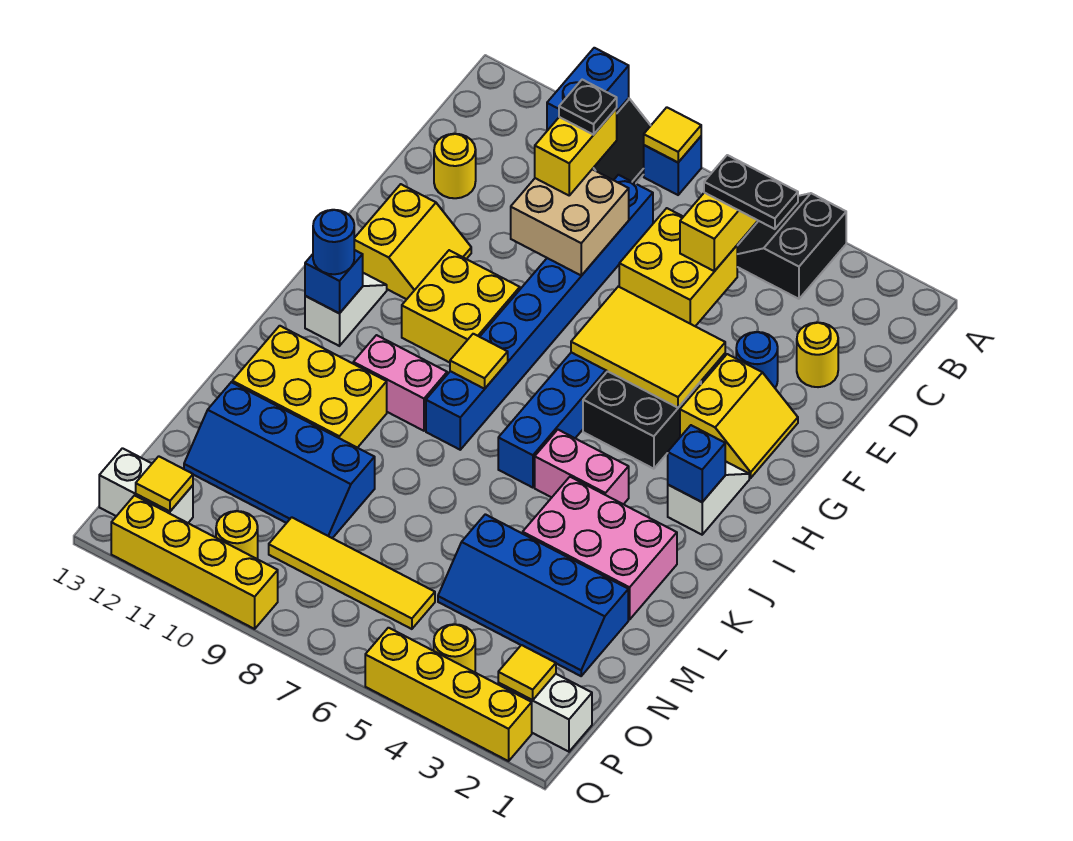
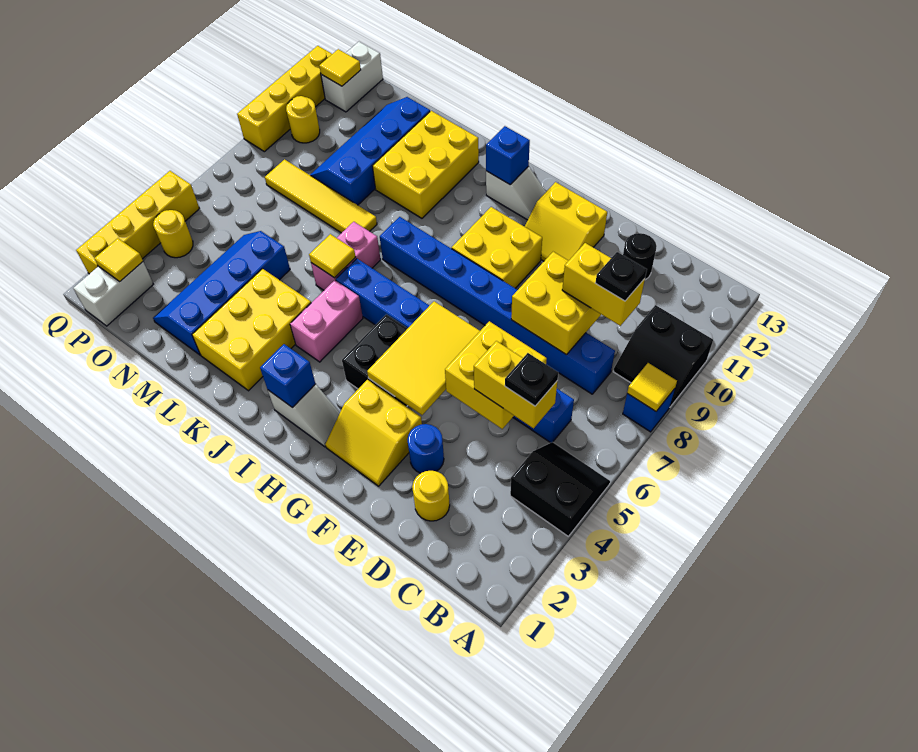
blue brick A10:B10 level 2 -> none
black plate C4:C5 level 4 -> black plate C5 level 4
tan brick D8:E9 level 2 -> yellow brick D8:E9 level 2
yellow round brick D12 level 1 -> black round brick D12 level 1
yellow tile I8 level 2 -> yellow tile K6 level 2
blue round brick I12 level 3 -> none
pink brick J9:J10 level 1 -> pink brick K6:K7 level 1
pink brick K2:L4 level 1 -> yellow brick K2:L4 level 1
yellow tile O6:O9 level 1 -> yellow tile L8:O8 level 1

